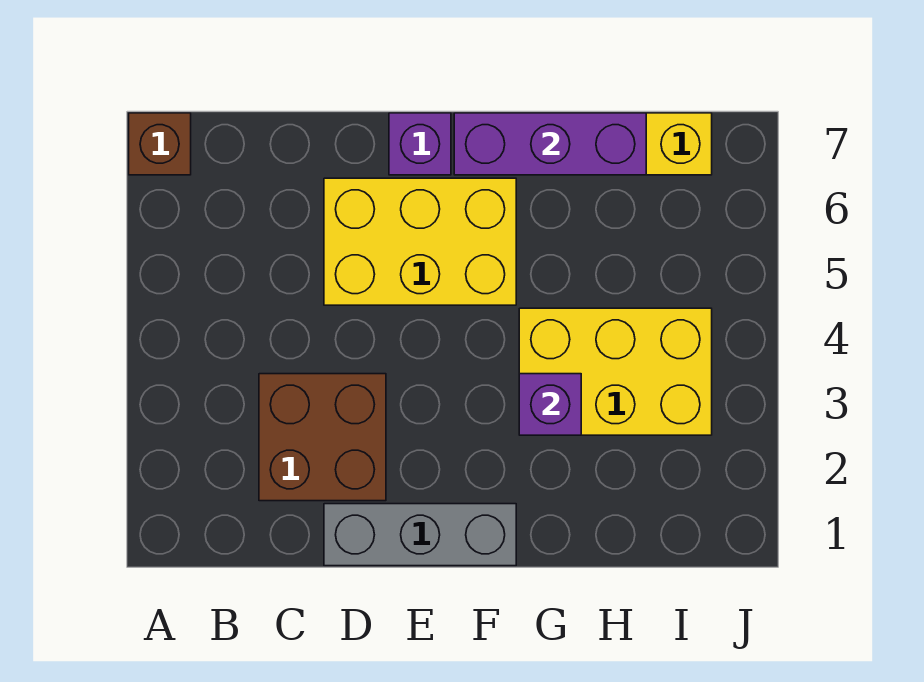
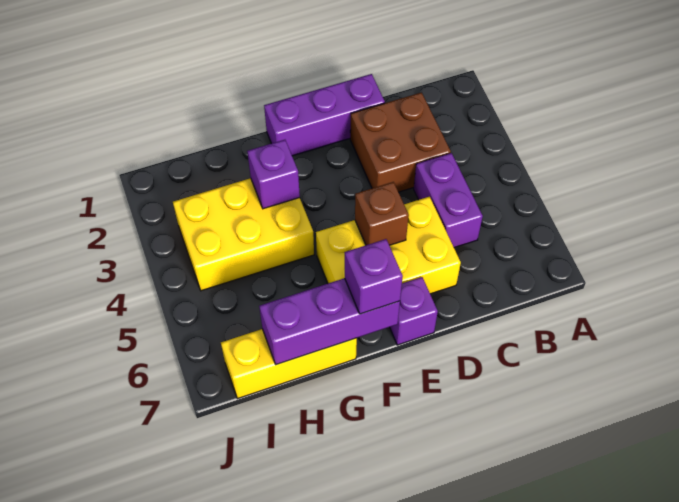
brown brick A7 level 1 -> brown brick E5 level 2
none -> purple brick C4:C5 level 1
grey brick D1:F1 level 1 -> purple brick D1:F1 level 1
none -> purple brick F7 level 3

